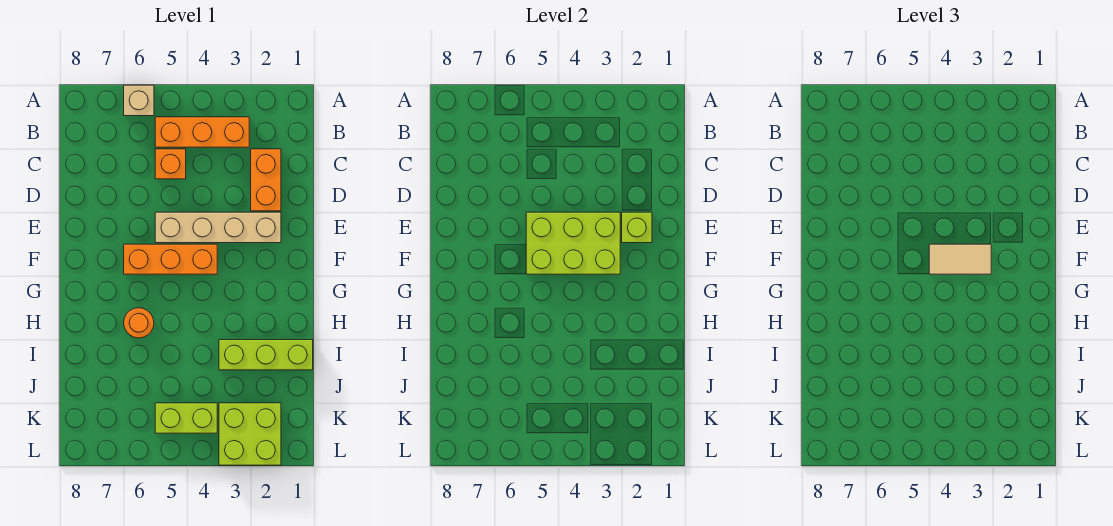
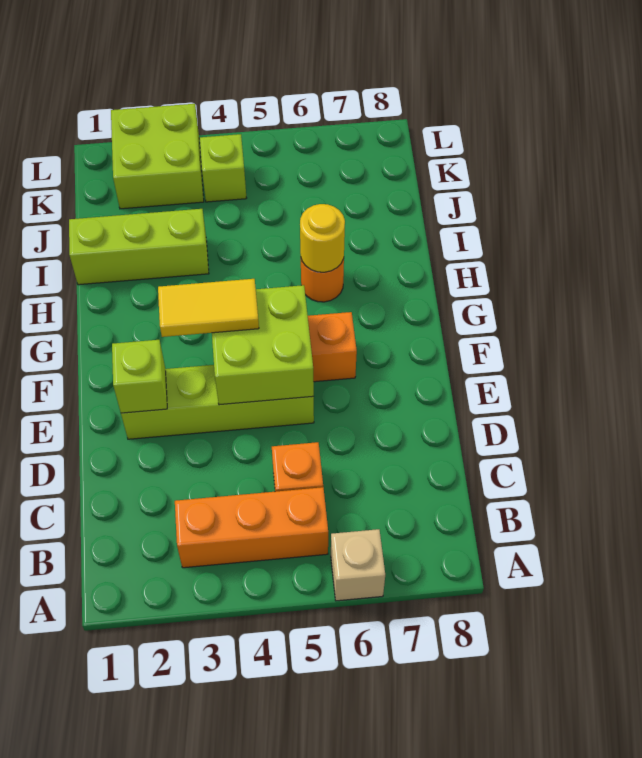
orange brick C2:D2 level 1 -> none
tan brick E2:E5 level 1 -> lime brick E2:E5 level 1
lime brick E3:F5 level 2 -> lime brick E4:F5 level 2
tan tile F3:F4 level 3 -> yellow tile F3:F4 level 3
none -> yellow round brick H6 level 2
lime brick K4:K5 level 1 -> lime brick K4 level 1

